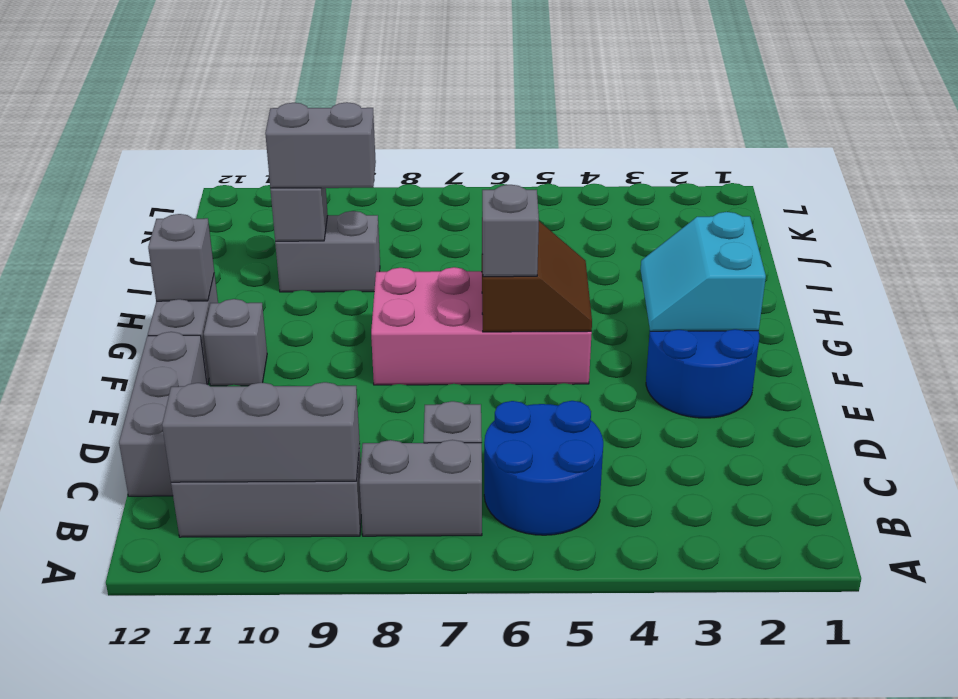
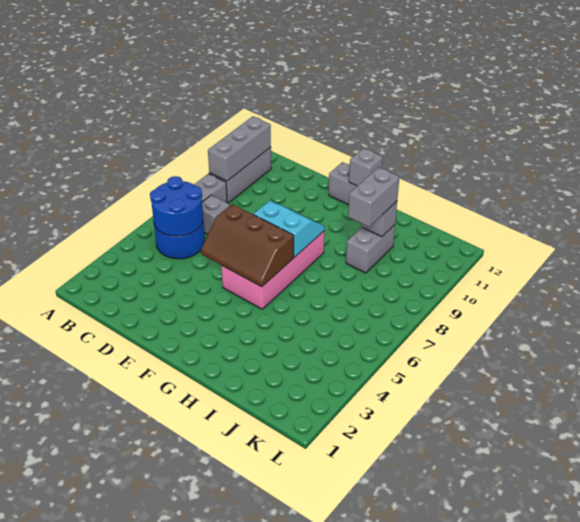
grey brick C12:E12 level 1 -> none
blue round brick E2:F3 level 1 -> blue round brick B5:C6 level 2
cyan slope F2:G3 level 2 top 2 -> cyan slope F7:G8 level 2 top 7
brown slope F5:G6 level 2 top 6 -> brown slope E5:G6 level 2 top 6
grey brick F6 level 3 -> none
grey brick F11 level 1 -> none

